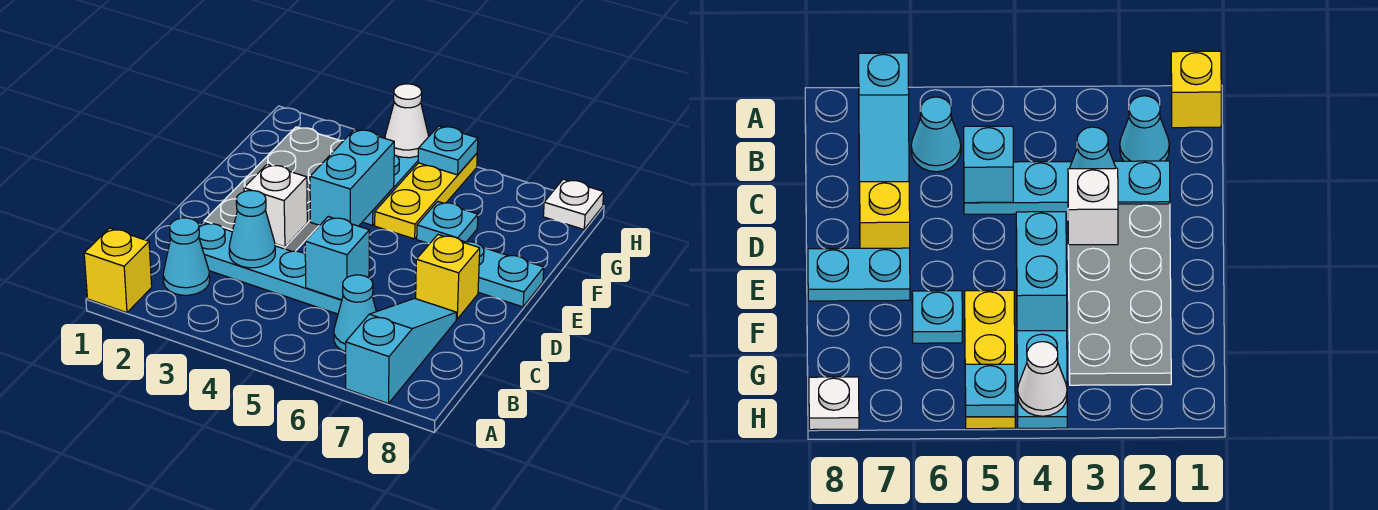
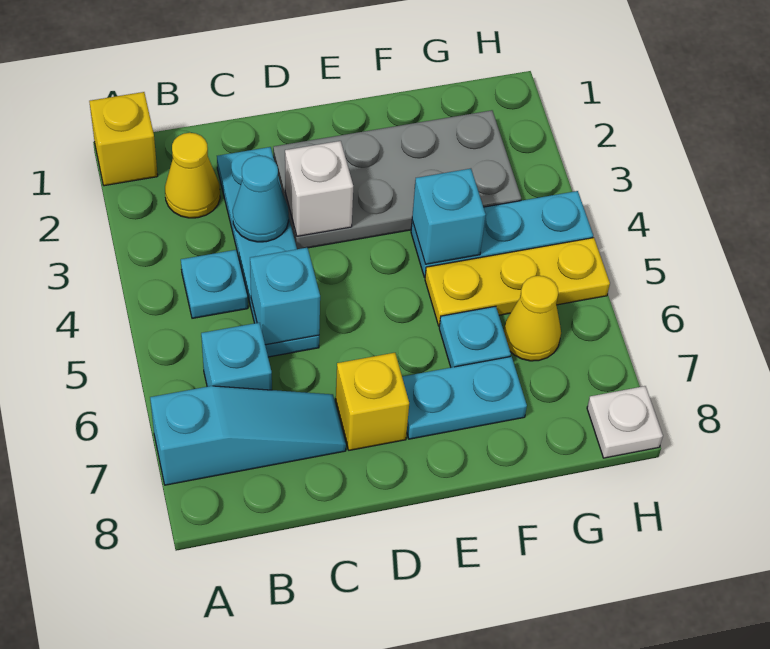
cyan cone B2 level 1 -> yellow cone B2 level 1
cyan cone B6 level 1 -> cyan brick B6 level 1
cyan brick E4:F4 level 2 -> cyan brick F4 level 2
cyan plate E7:E8 level 1 -> cyan plate E7:F7 level 1
none -> yellow cone G6 level 1
white cone H4 level 2 -> none
cyan plate H5 level 2 -> cyan plate B4 level 1

